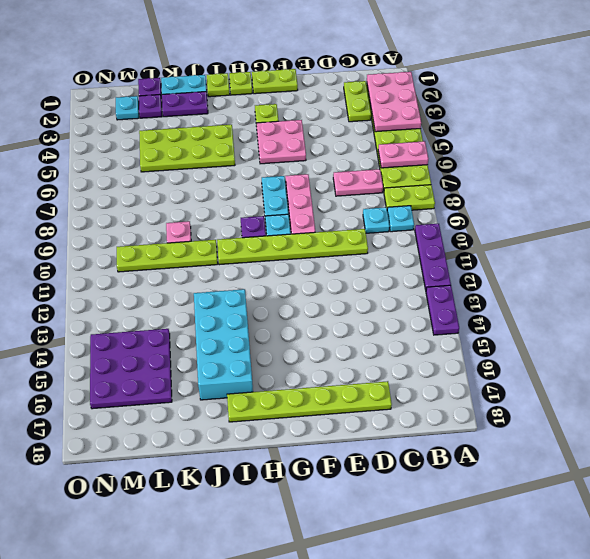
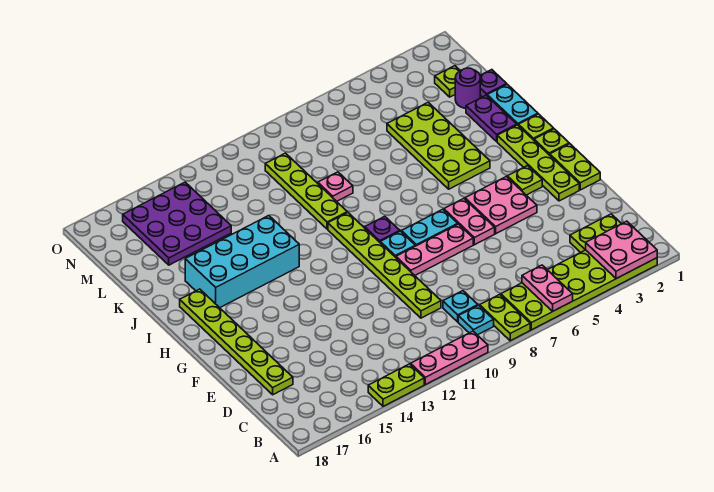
pink plate A2:B4 level 2 -> pink plate A2:B3 level 2
purple plate A10:A12 level 1 -> pink plate A10:A12 level 1
purple plate A13:A14 level 1 -> lime plate A13:A14 level 1
pink plate C7:D7 level 1 -> pink plate F6:G6 level 1
none -> lime plate F2:I2 level 1
purple plate L2 level 1 -> purple round brick L2 level 1
cyan plate M2 level 1 -> lime plate M2 level 1

